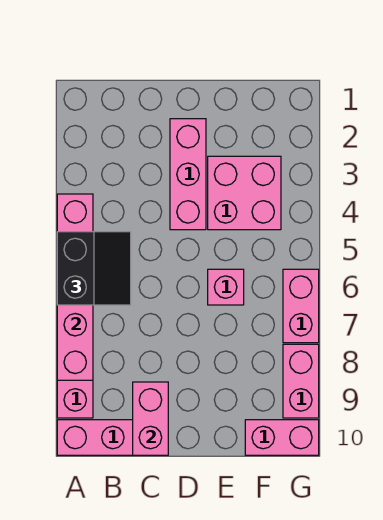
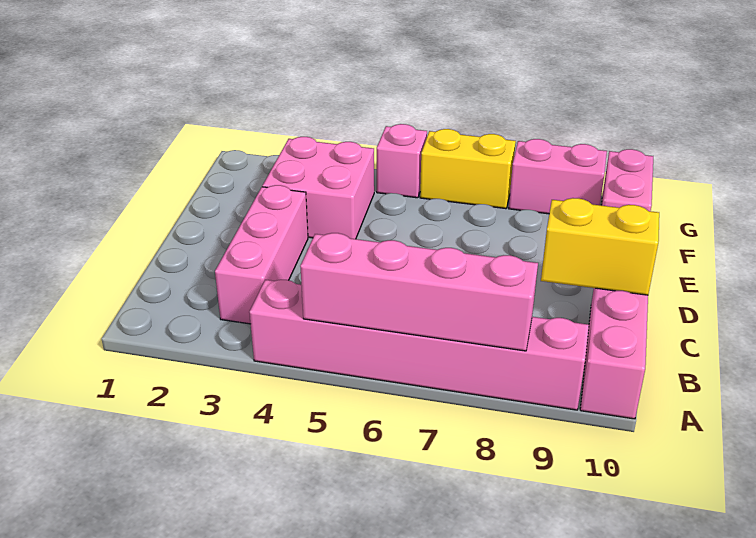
black slope A5:B6 level 3 top A -> none
pink brick C9:C10 level 2 -> yellow brick C9:C10 level 2
pink brick D2:D4 level 1 -> pink brick B3:D3 level 1
pink brick E6 level 1 -> pink brick G5 level 1
pink brick G6:G7 level 1 -> yellow brick G6:G7 level 1

